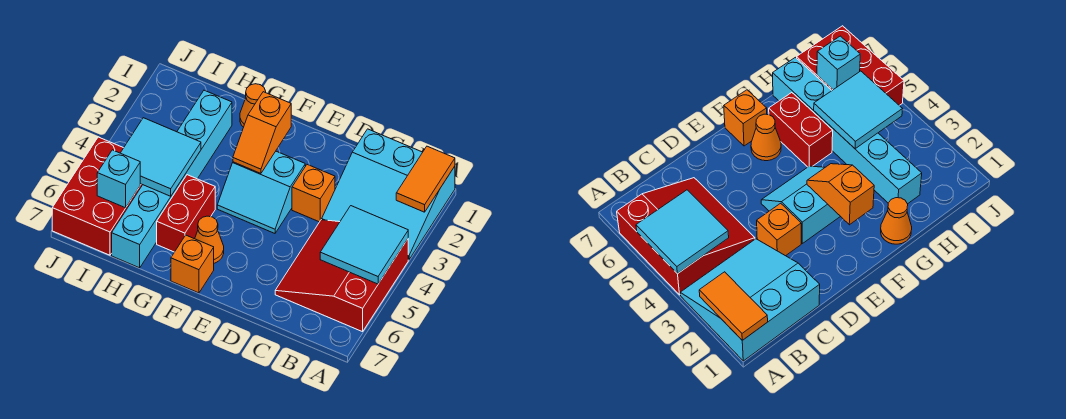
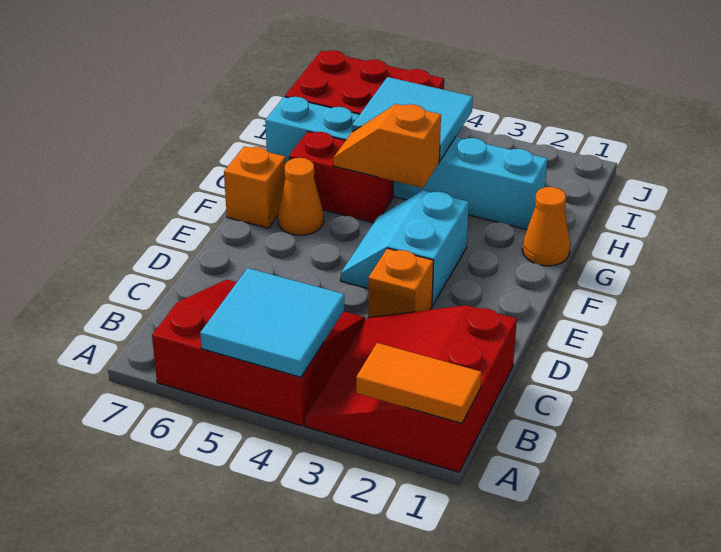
cyan slope A1:C3 level 1 top 1 -> red slope A1:C3 level 1 top 1
orange slope F2:F3 level 2 top 2 -> orange slope G4:G5 level 2 top 4
cyan brick I6 level 2 -> none

